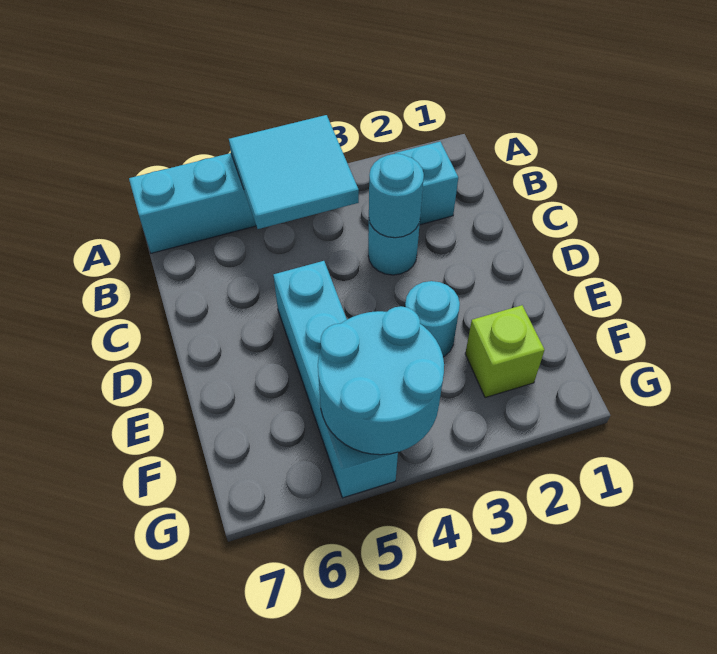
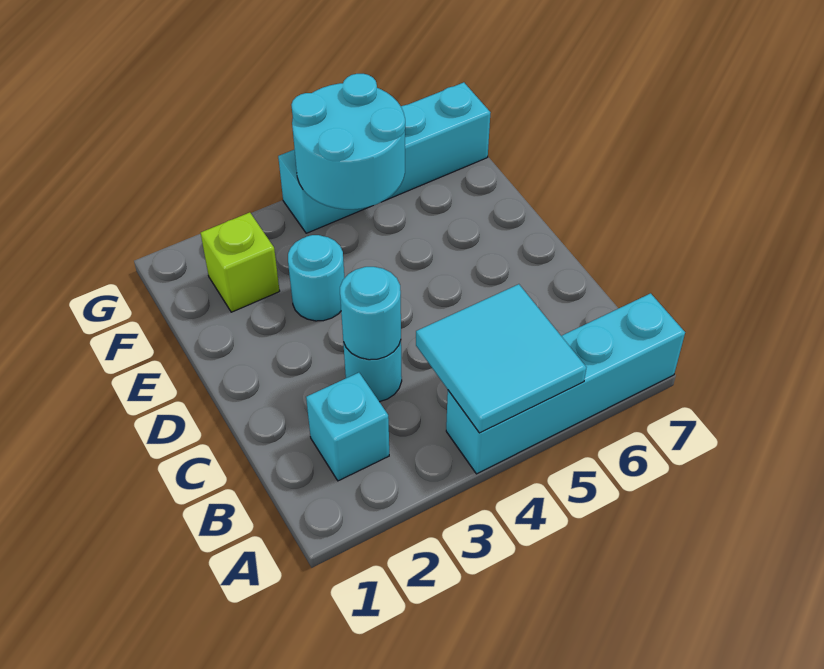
cyan brick D5:G5 level 1 -> cyan brick G4:G7 level 1

